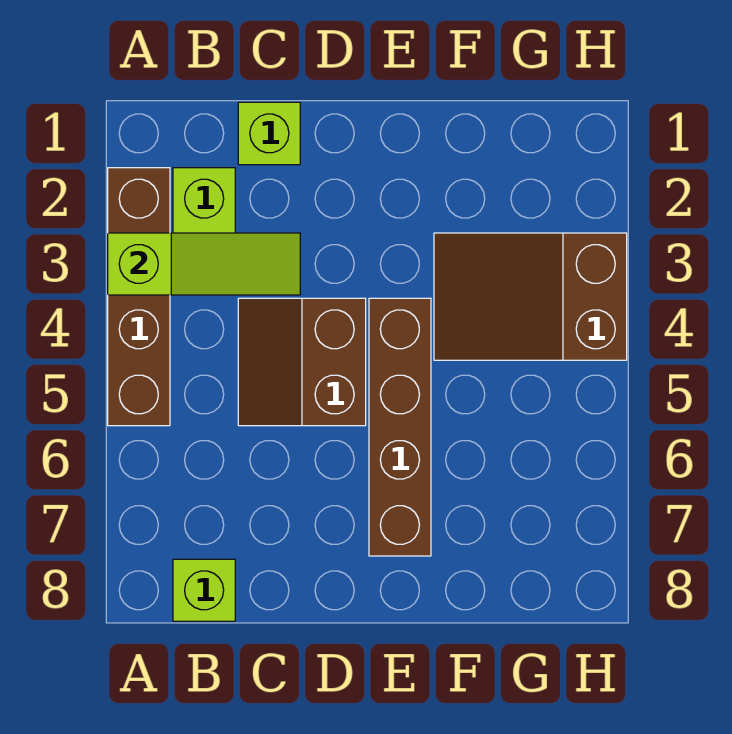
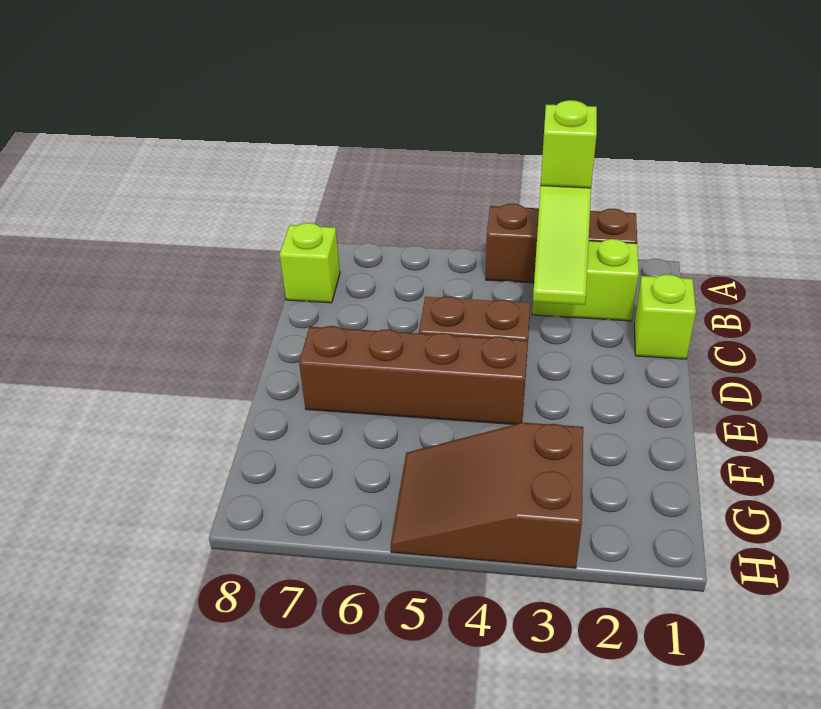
brown brick A2:A5 level 1 -> brown brick A2:A4 level 1
none -> lime brick A3 level 3
brown slope F3:H4 level 1 top H -> brown slope G3:H5 level 1 top 3

